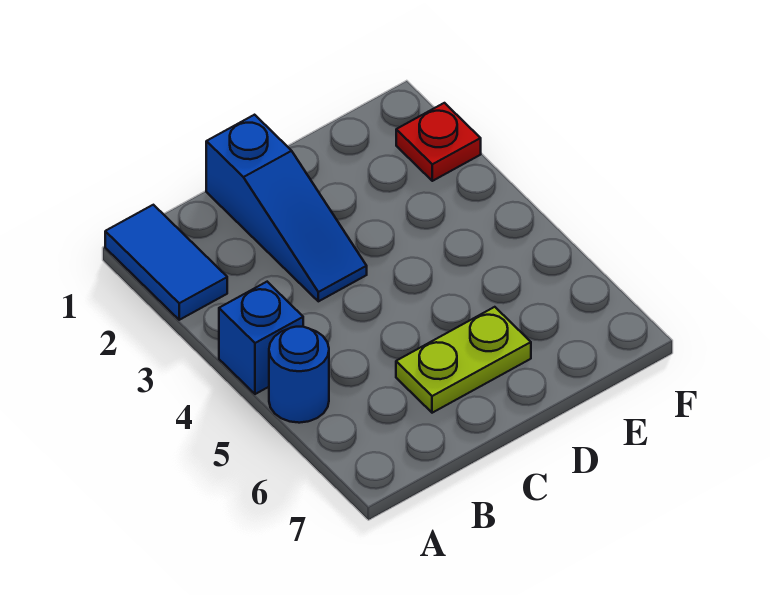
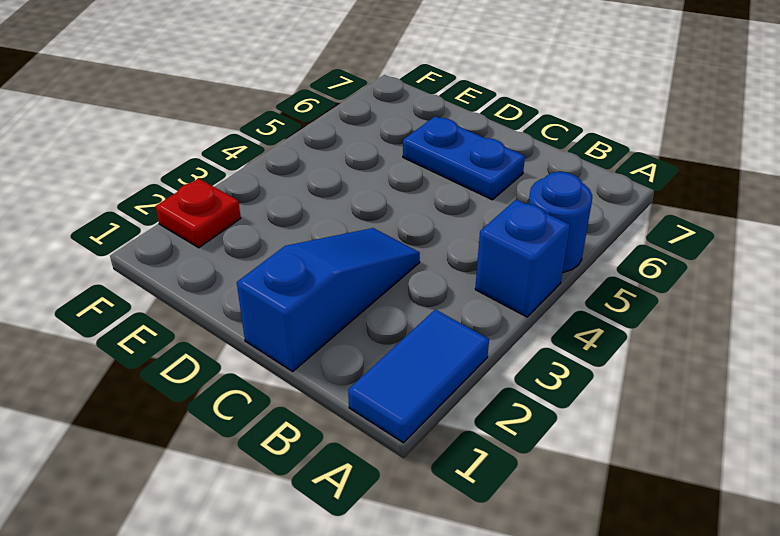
lime plate C6:D6 level 1 -> blue plate C6:D6 level 1

